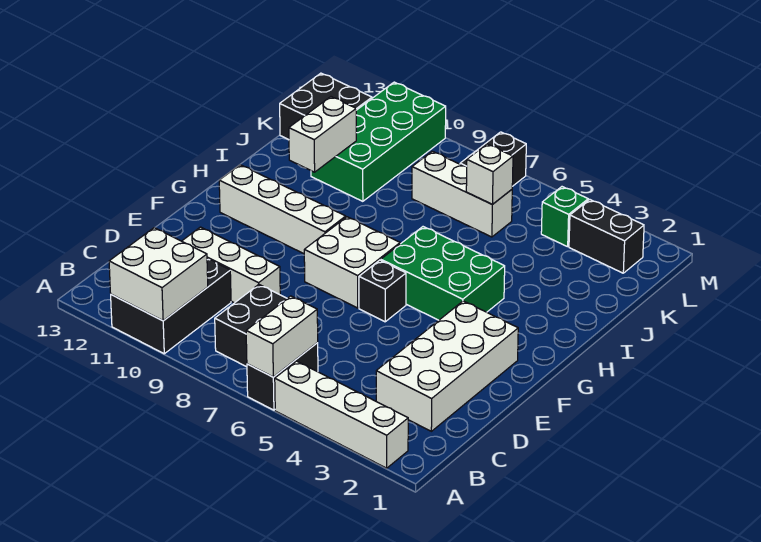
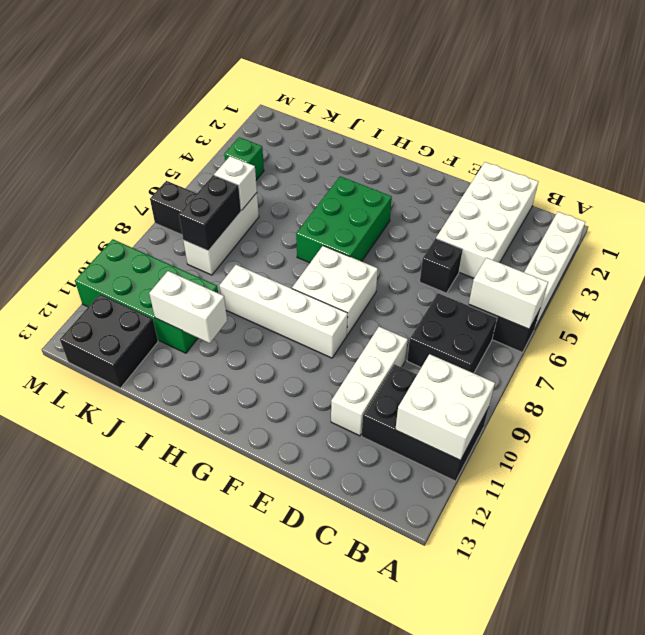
white brick C2:F3 level 1 -> white brick C1:D4 level 1
black brick F6 level 1 -> black brick D5 level 1
white brick G9:G12 level 1 -> white brick F9:I9 level 1
black brick L2:L3 level 1 -> black brick K7:K8 level 2

